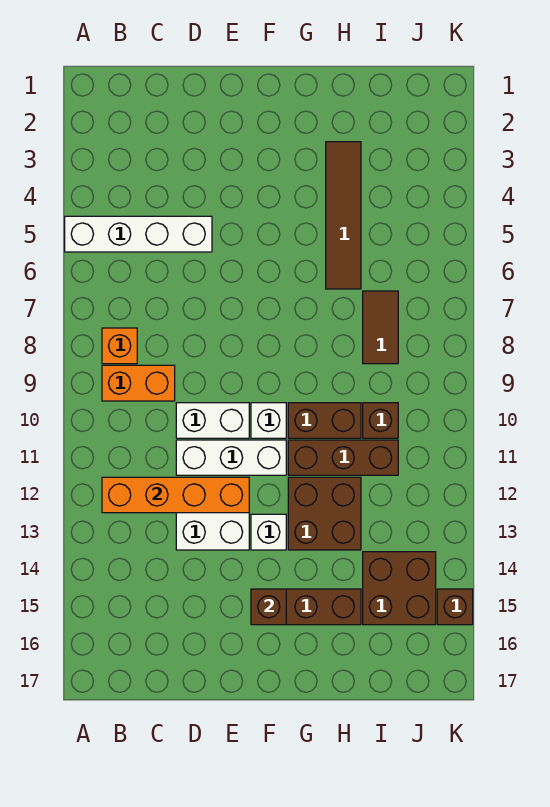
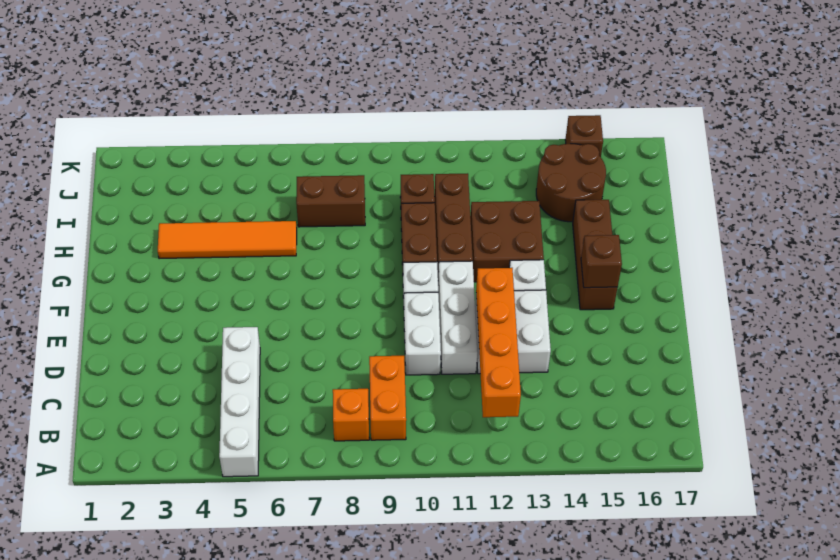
brown tile H3:H6 level 1 -> orange tile H3:H6 level 1
brown tile I7:I8 level 1 -> brown brick I7:I8 level 1
brown brick I14:J15 level 1 -> brown round brick I14:J15 level 1

